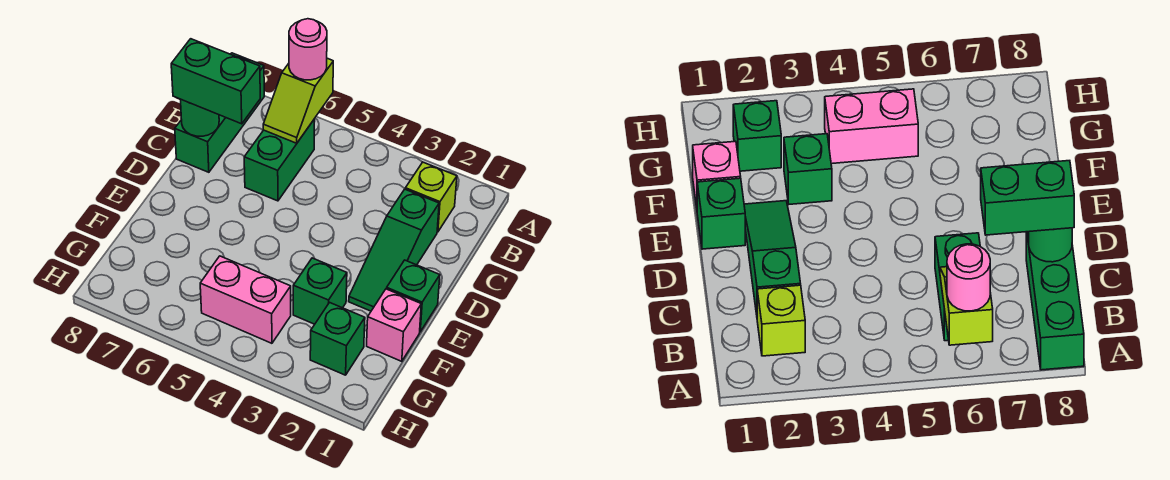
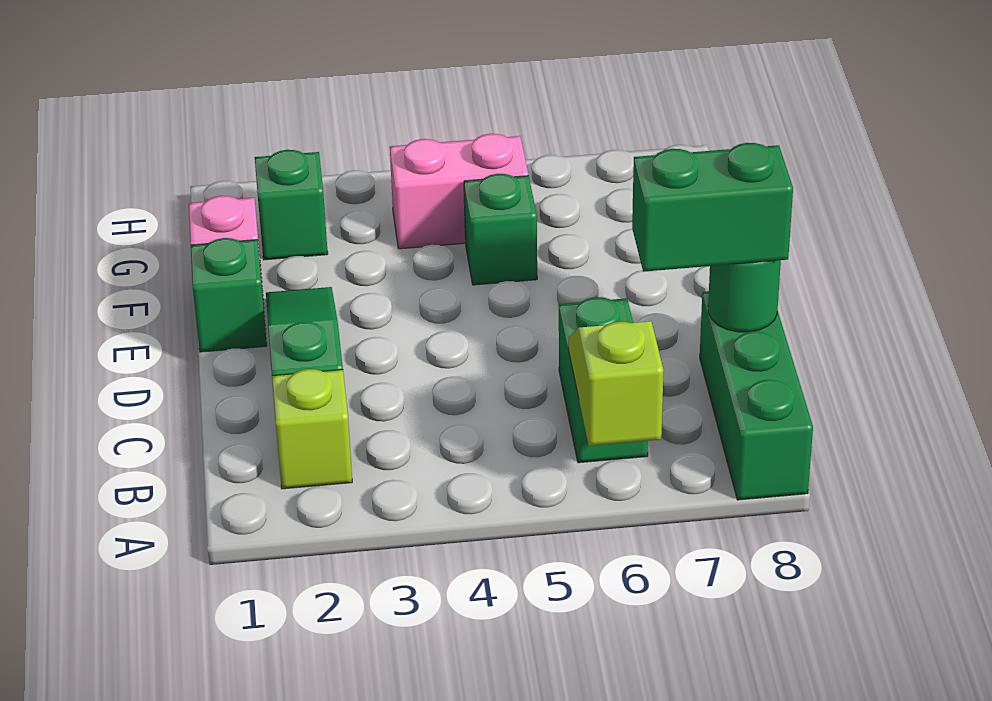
pink round brick A6 level 3 -> none
green brick F3 level 1 -> green brick F5 level 1

